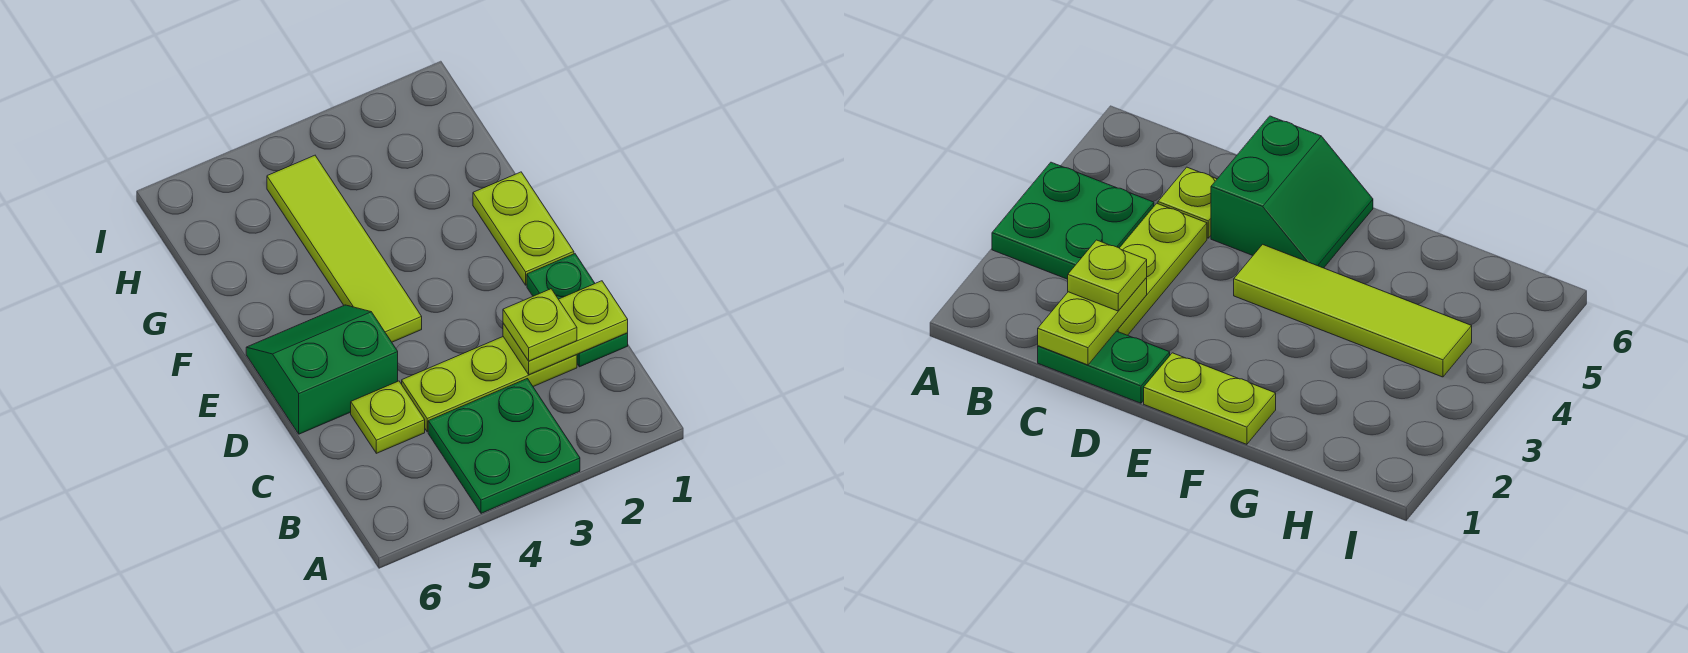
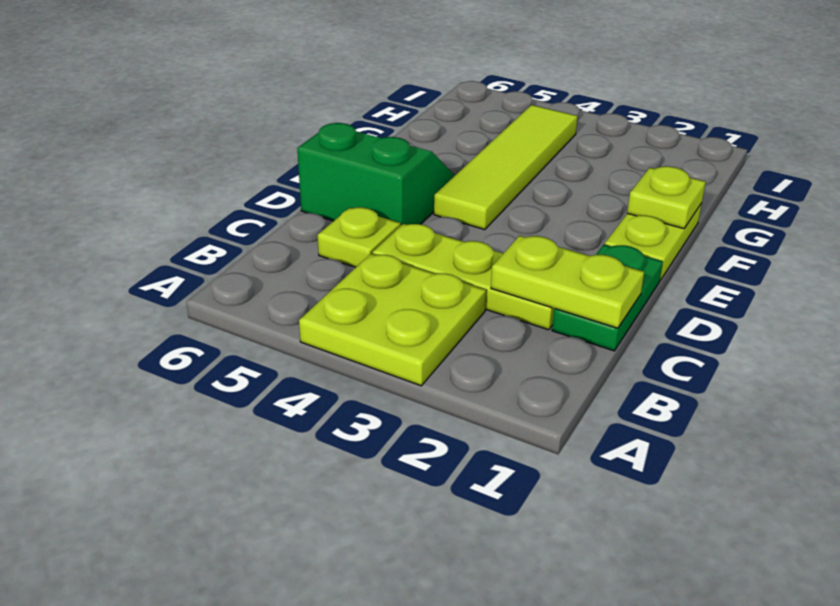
green plate A3:B4 level 1 -> lime plate A3:B4 level 1
lime plate C2 level 3 -> lime plate F1 level 2

